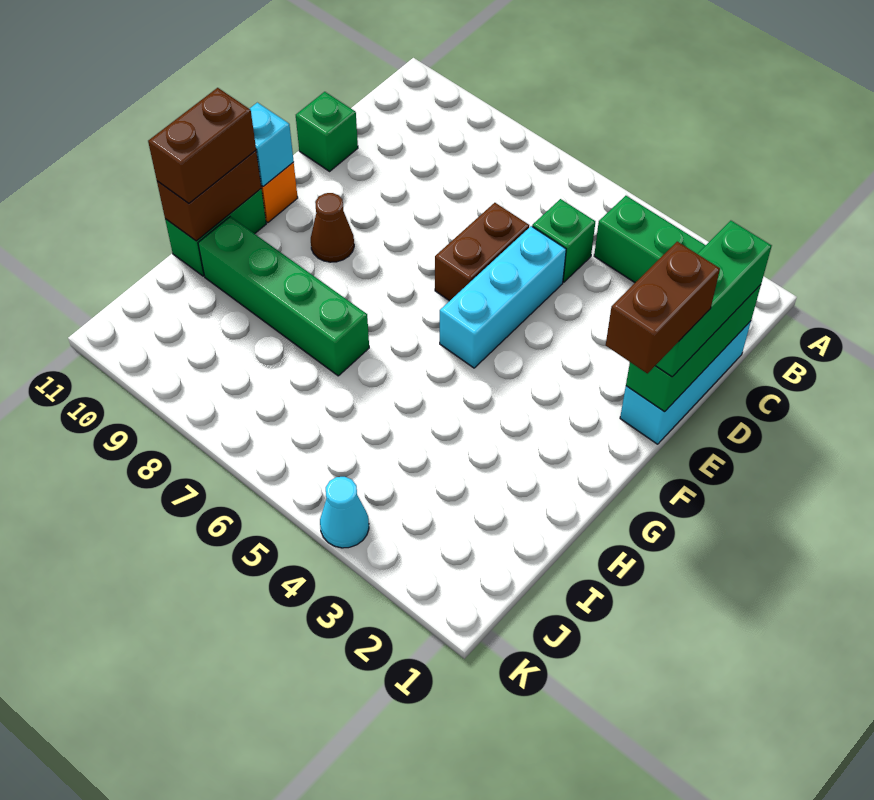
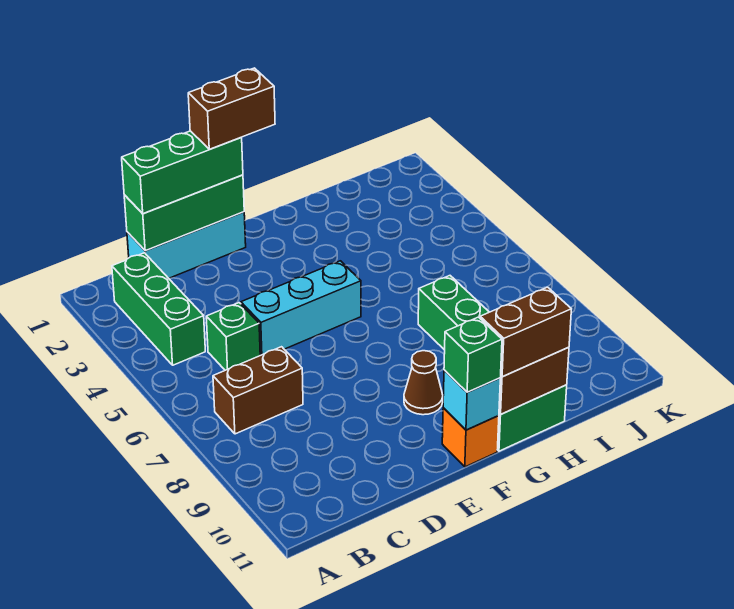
brown brick D6:E6 level 1 -> brown brick B7:C7 level 1
green brick D11 level 1 -> green brick F11 level 3
cyan cone K4 level 1 -> none

